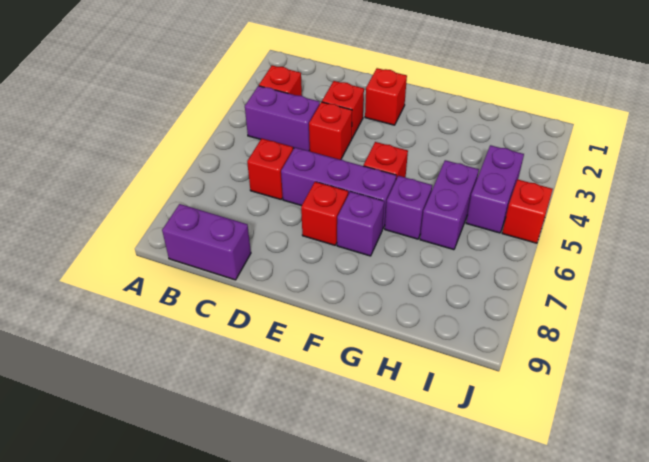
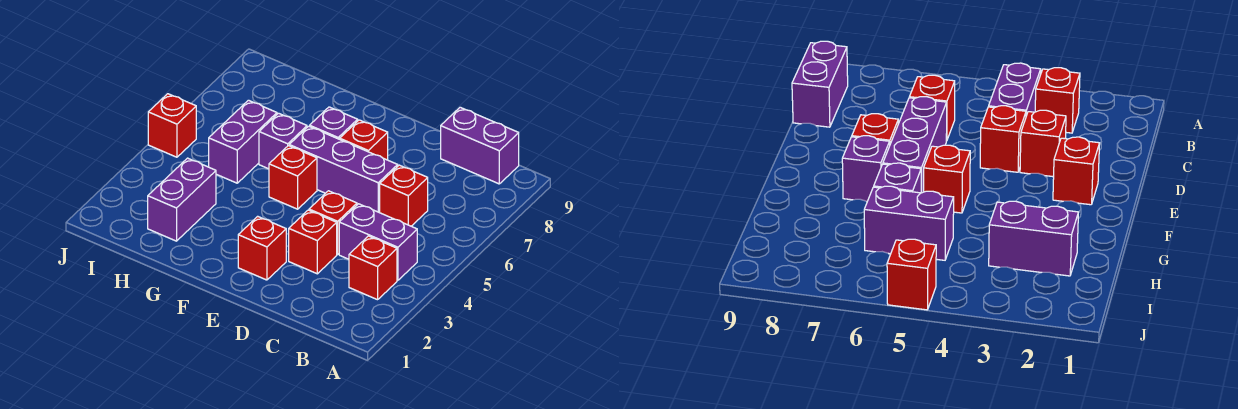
purple brick I4:I5 level 1 -> purple brick H2:H3 level 1

